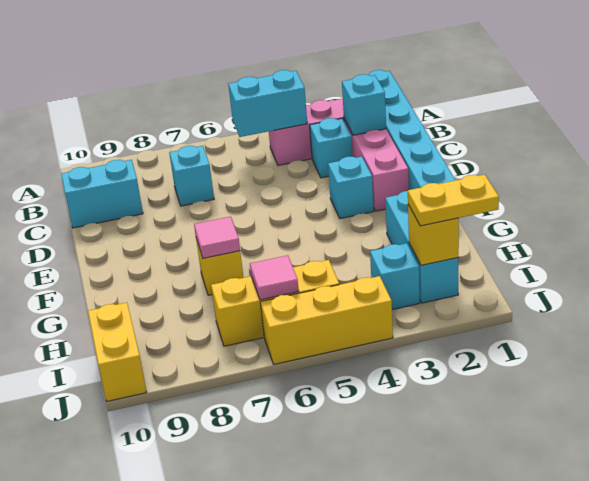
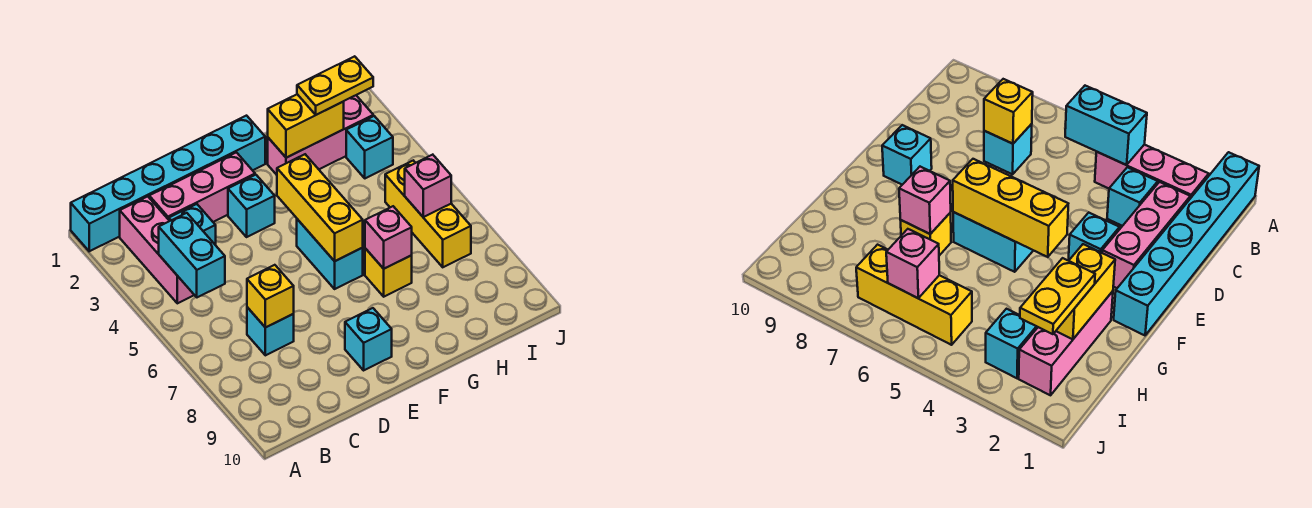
cyan brick C2 level 2 -> cyan brick E9 level 1
cyan brick C9:C10 level 1 -> cyan brick F5:F6 level 1
cyan brick G2:I2 level 1 -> pink brick G2:I2 level 1
pink tile G7 level 2 -> pink brick G7 level 2
yellow plate I1:I2 level 3 -> yellow plate H2:I2 level 3
yellow brick I2 level 2 -> yellow brick C7 level 2
pink tile I6 level 2 -> pink brick I6 level 2
yellow brick I10:J10 level 1 -> yellow brick G2:H2 level 2
yellow brick J4:J6 level 1 -> yellow brick F4:F6 level 2

